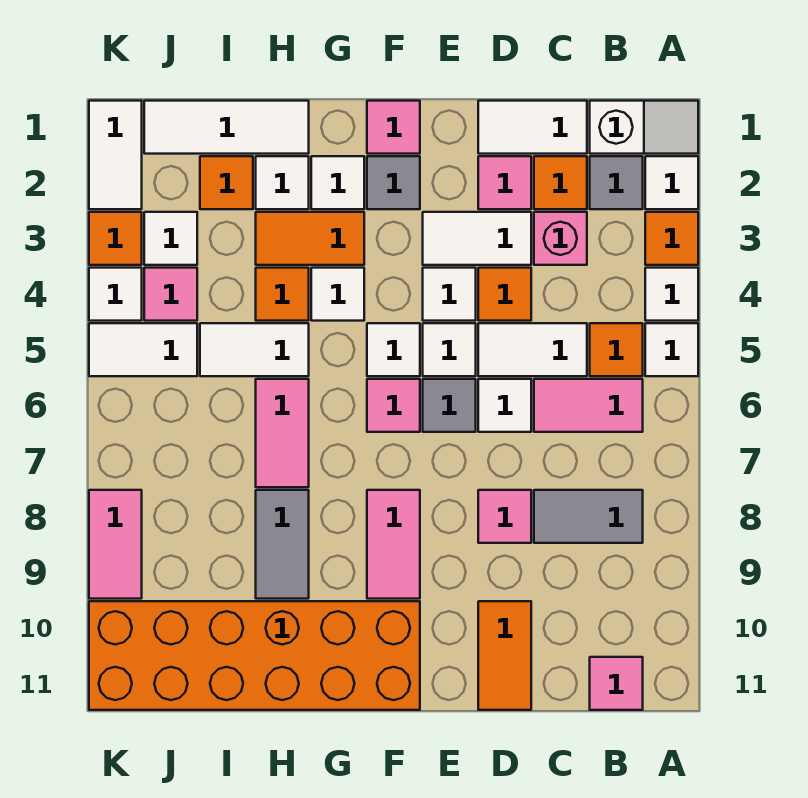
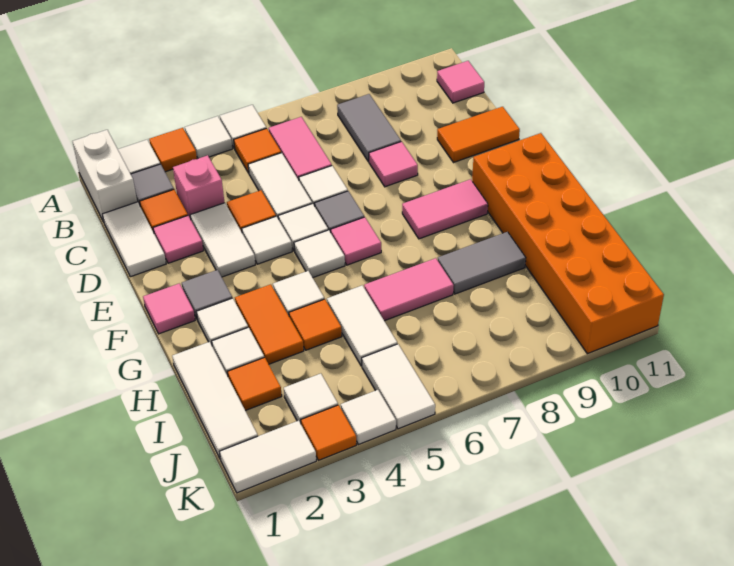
white slope A1:B1 level 1 top B -> white brick A1:B1 level 1
pink tile J4 level 1 -> none
pink tile K8:K9 level 1 -> none

